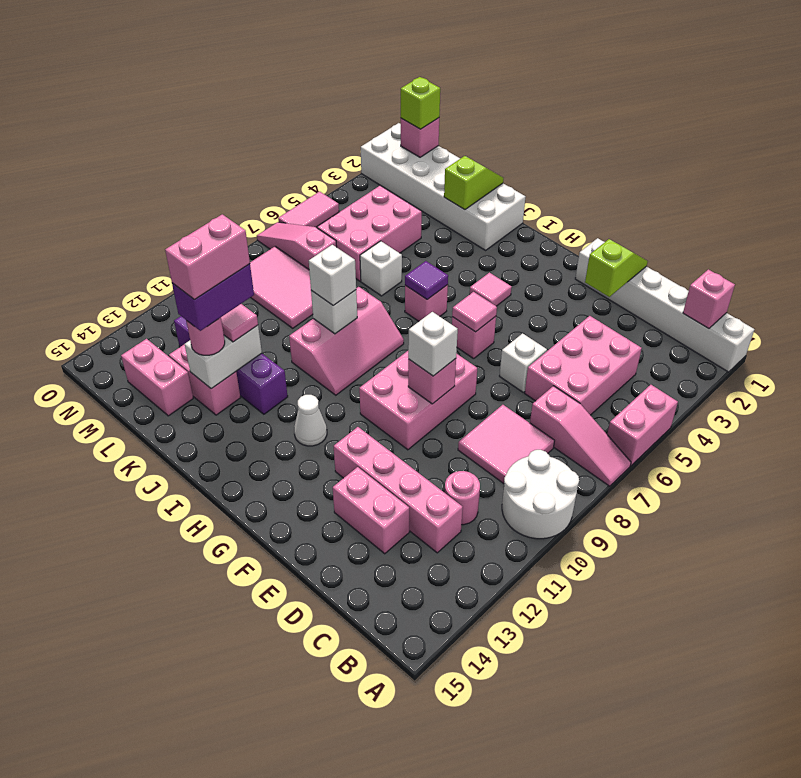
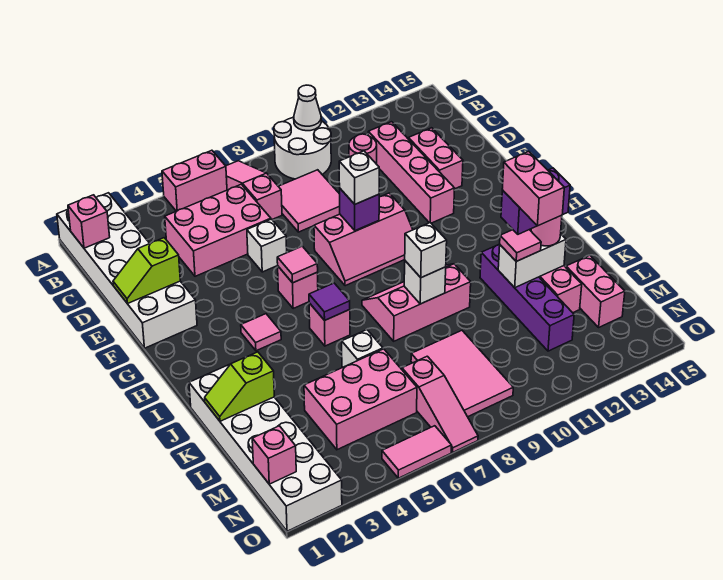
white brick A1:F1 level 1 -> white brick A1:F2 level 1
pink brick F8:G10 level 1 -> pink slope F8:G10 level 1 top F
pink brick F9 level 2 -> purple brick F9 level 2
white cone H12 level 1 -> white cone A10 level 2
pink brick K12:K13 level 5 -> pink brick K12:L12 level 5
lime brick N1 level 3 -> none

